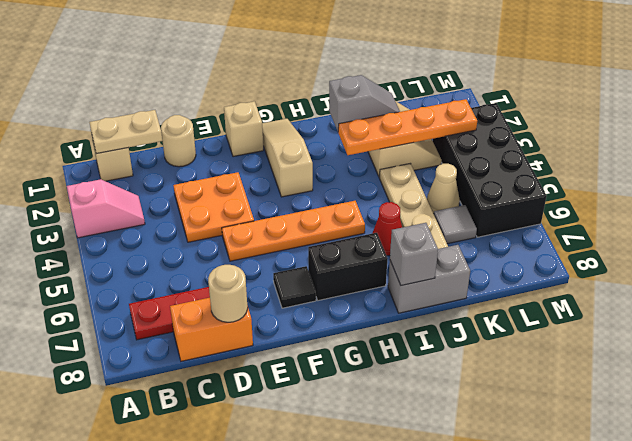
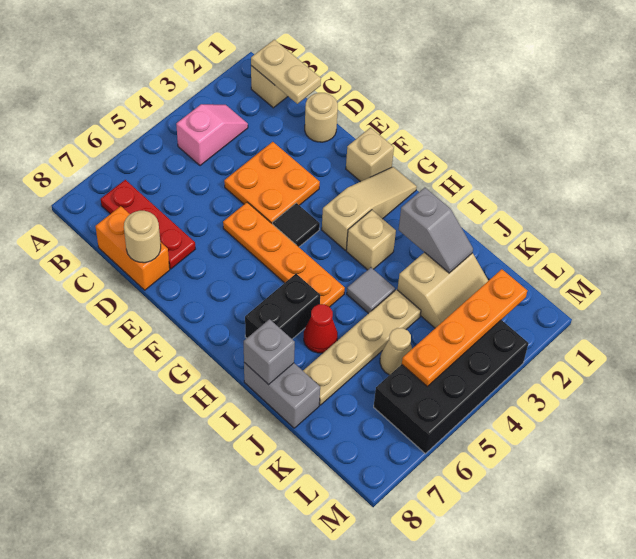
pink slope A3:B3 level 1 top A -> pink slope B3:B4 level 1 top 4
black tile F7 level 1 -> black tile F4 level 1
black brick G7:H7 level 1 -> black brick H6:H7 level 1
none -> tan brick H3 level 1
orange plate I3:L3 level 2 -> orange plate L2:L5 level 2
grey tile K6 level 1 -> grey tile I4 level 1

